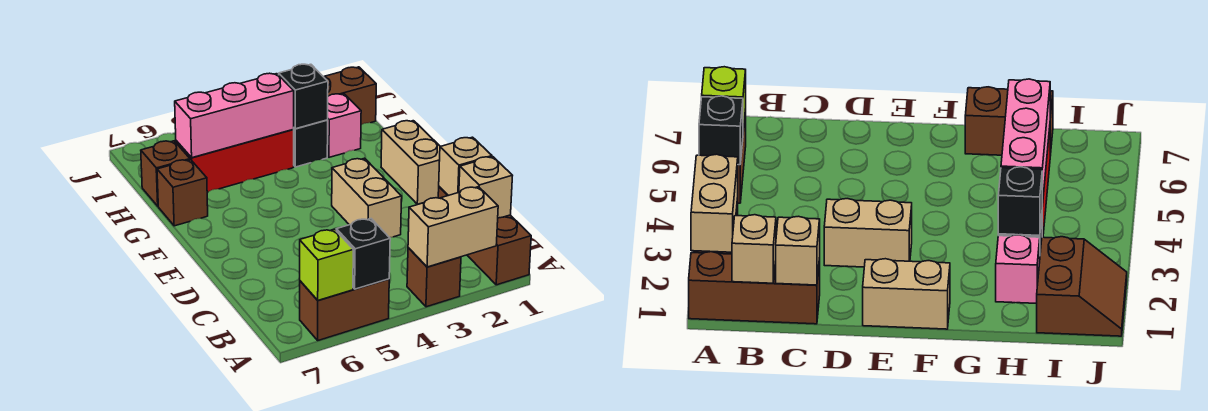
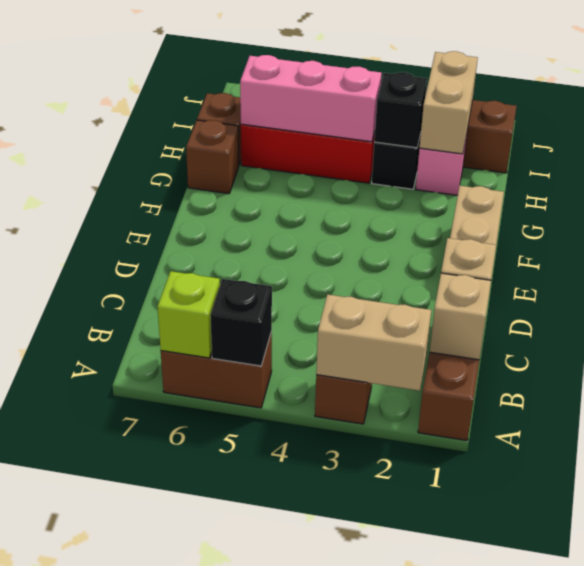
tan brick D3:E3 level 1 -> tan brick H2:I2 level 2

